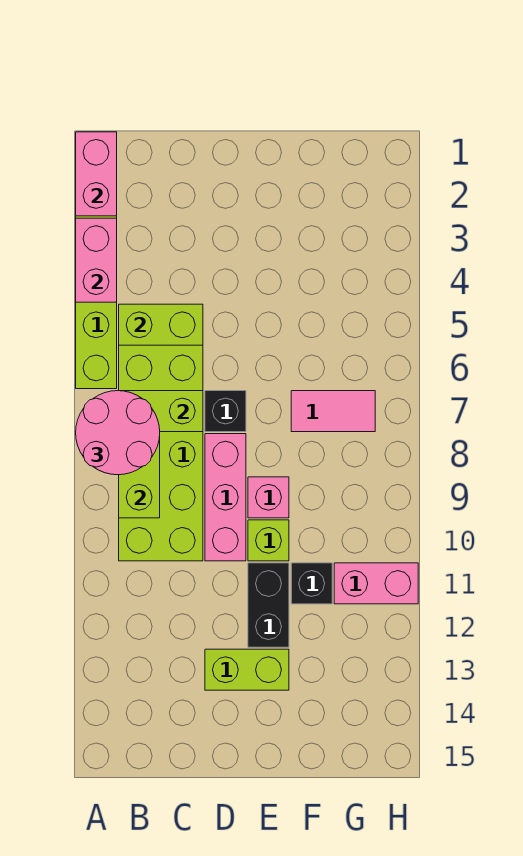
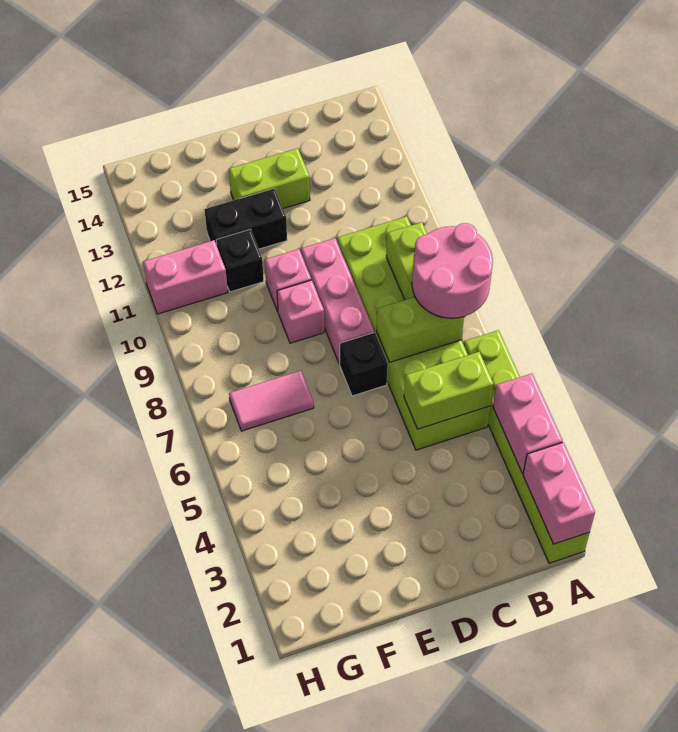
lime brick E10 level 1 -> pink brick E10 level 1
black brick E11:E12 level 1 -> black brick E12:F12 level 1

